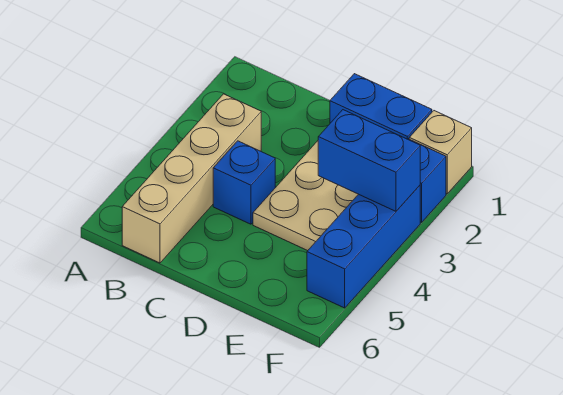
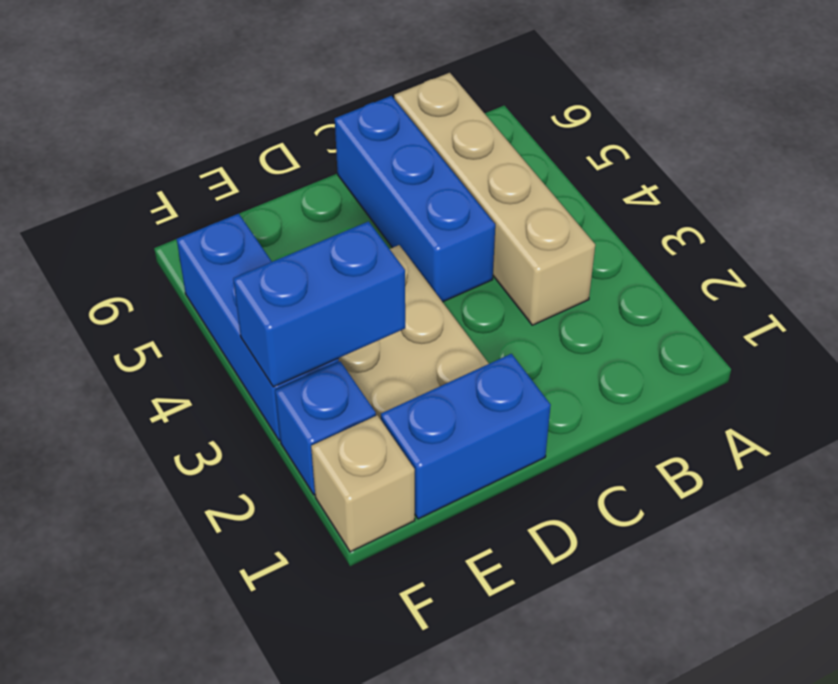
blue brick C4 level 1 -> blue brick C4:C6 level 1

